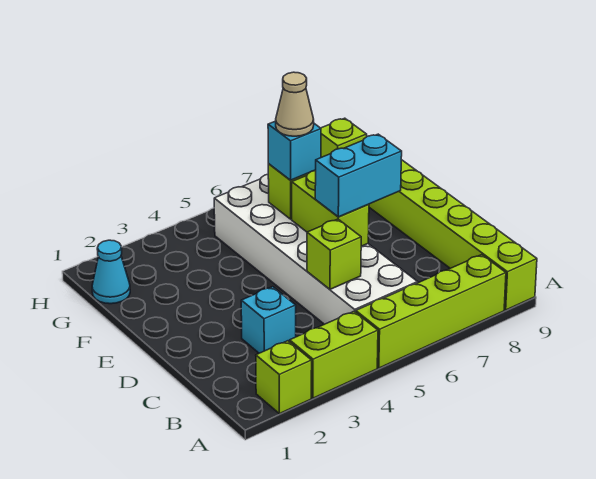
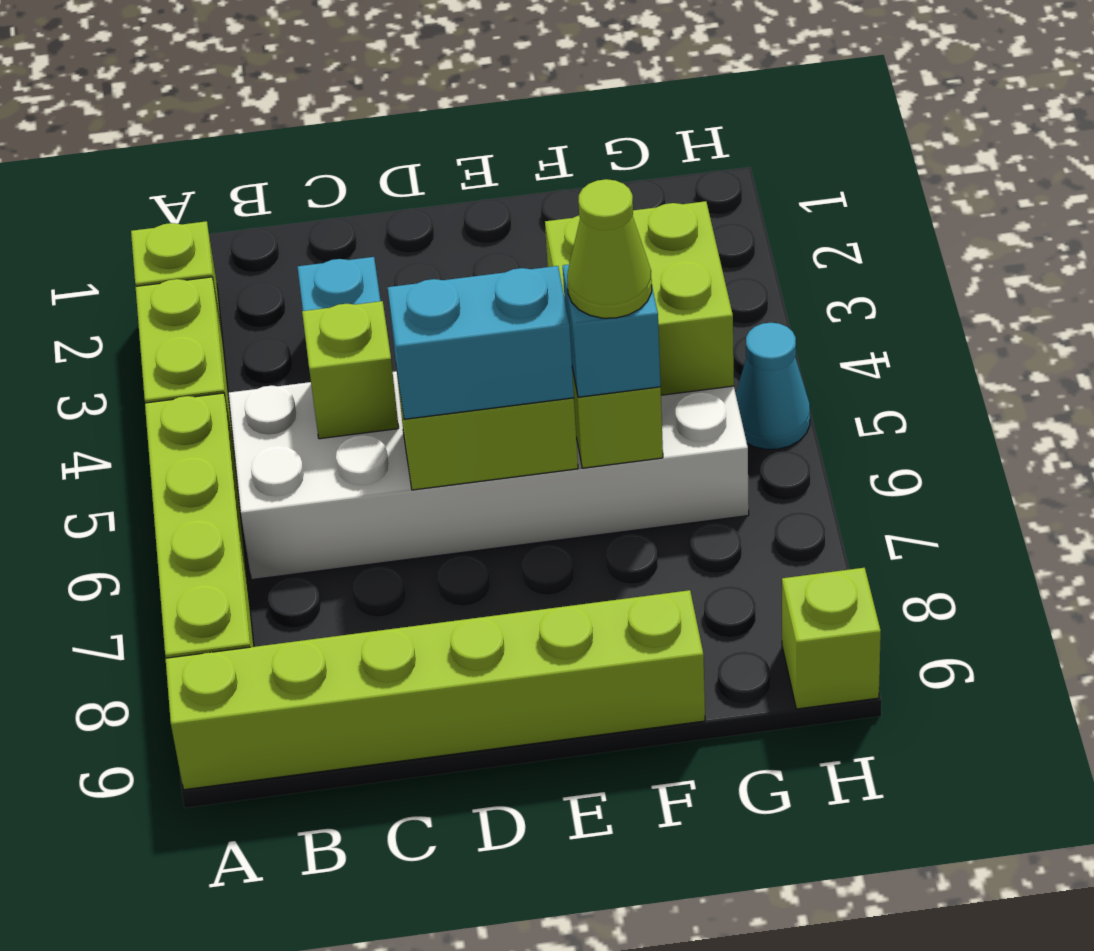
cyan brick D6:D7 level 3 -> cyan brick D6:E6 level 3
none -> lime brick F4:G5 level 2
tan cone F6 level 4 -> lime cone F6 level 4
cyan cone G1 level 1 -> cyan cone H5 level 1

